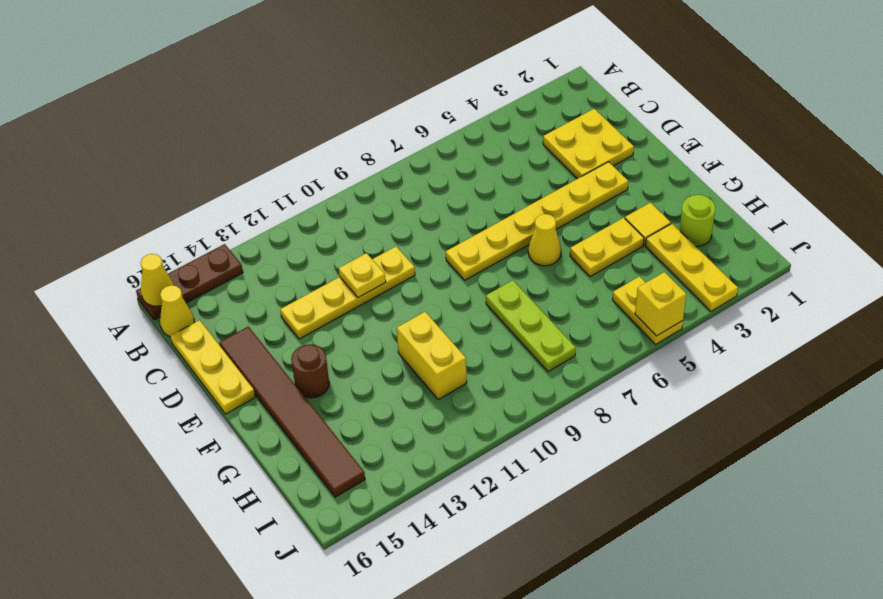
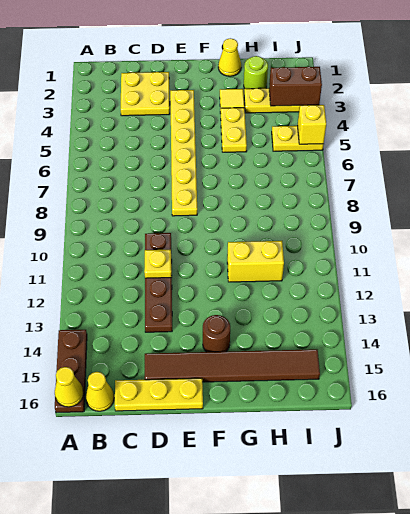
yellow plate D10:D13 level 1 -> brown plate D10:D13 level 1
yellow cone F6 level 1 -> yellow cone G1 level 1
lime plate G8:I8 level 1 -> none
none -> brown brick I3:J3 level 2

